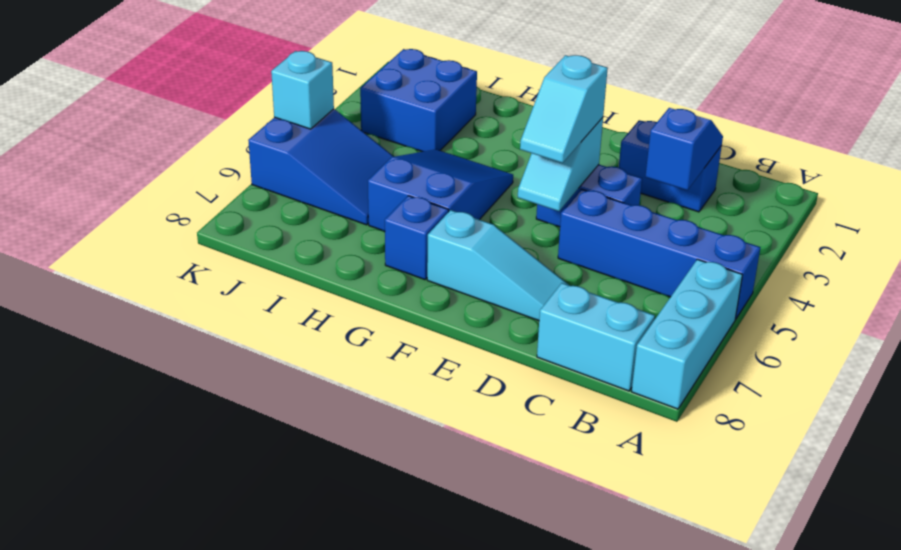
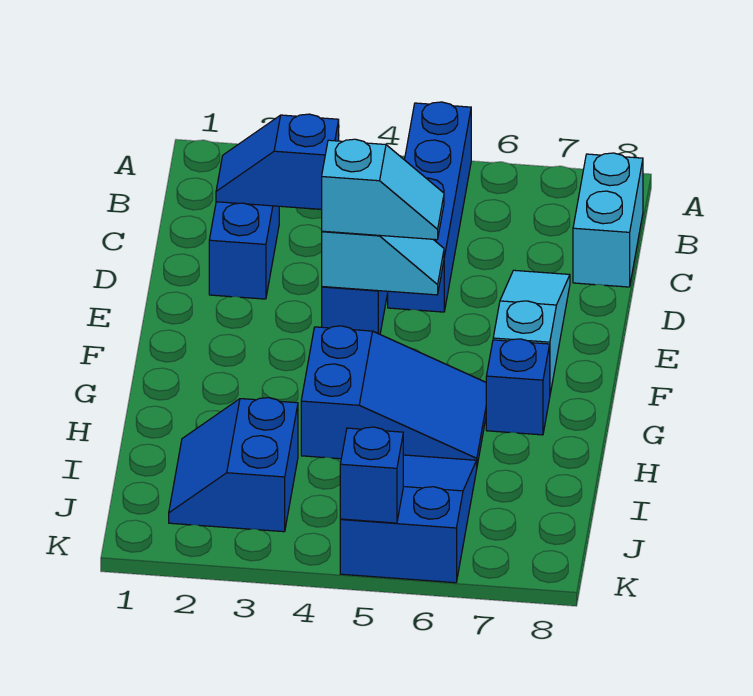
cyan brick A6:A8 level 1 -> none
blue slope G4:H6 level 1 top 6 -> blue slope G4:H6 level 1 top 4
blue brick I2:J3 level 1 -> blue slope I2:J3 level 1 top 3
cyan brick K5 level 2 -> blue brick K5 level 2

